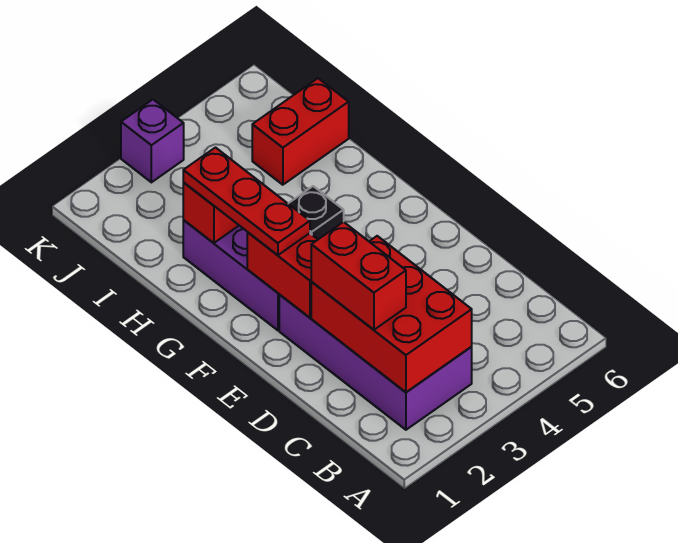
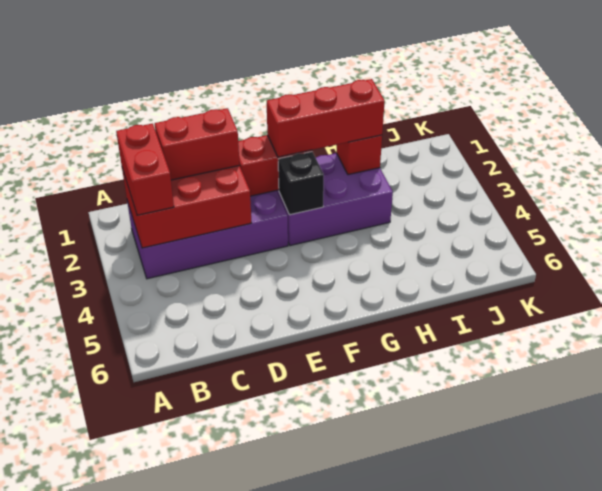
red plate F2:H2 level 3 -> red brick F2:H2 level 3
red brick I5:I6 level 1 -> red brick B2:B3 level 3
purple brick K3 level 1 -> none

